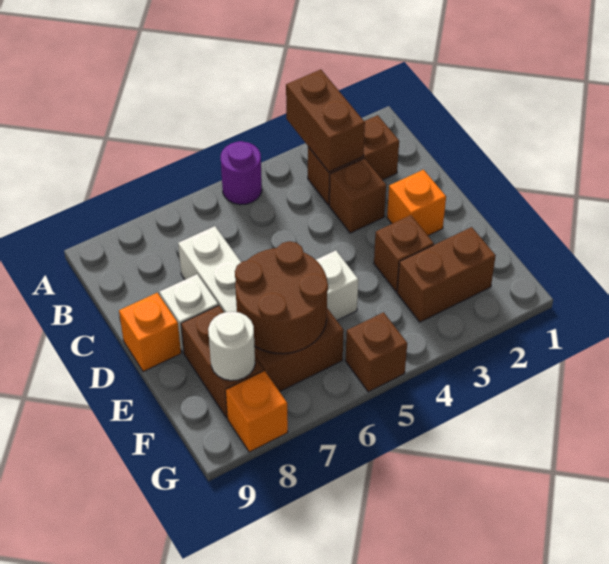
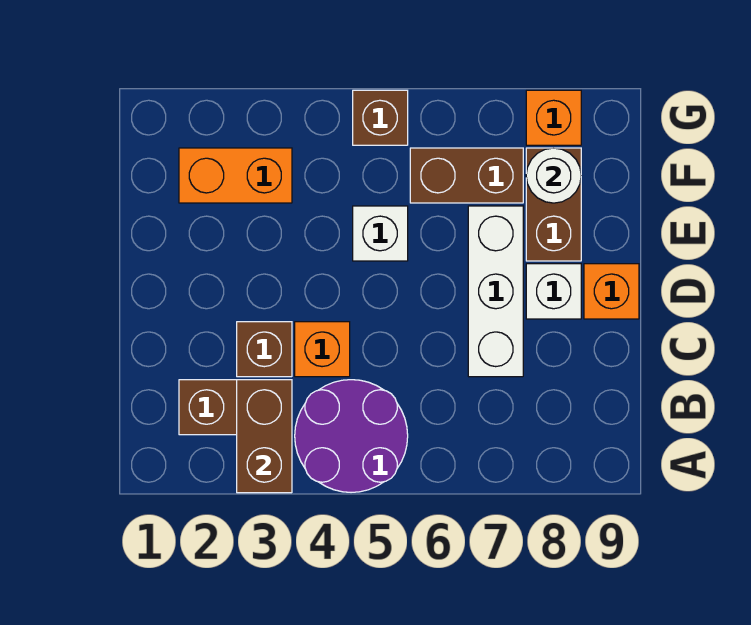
purple round brick A5 level 1 -> purple round brick A4:B5 level 1
orange brick D2 level 1 -> orange brick C4 level 1
brown brick E3 level 1 -> none
brown round brick E6:F7 level 2 -> none
brown brick F2:F3 level 1 -> orange brick F2:F3 level 1

